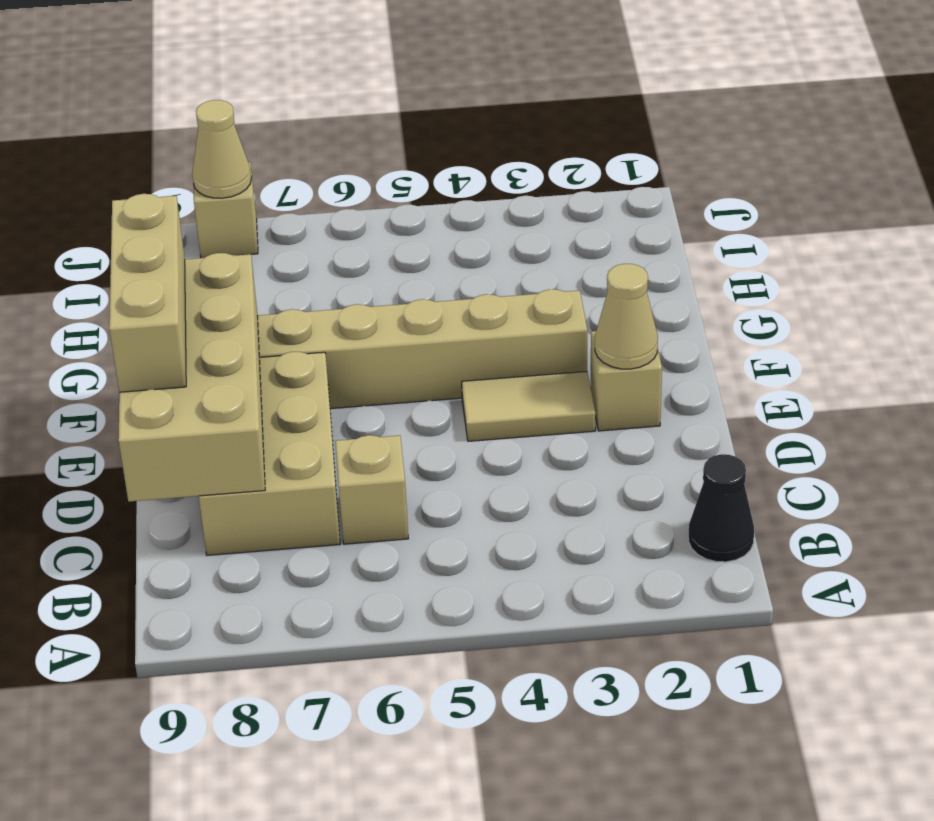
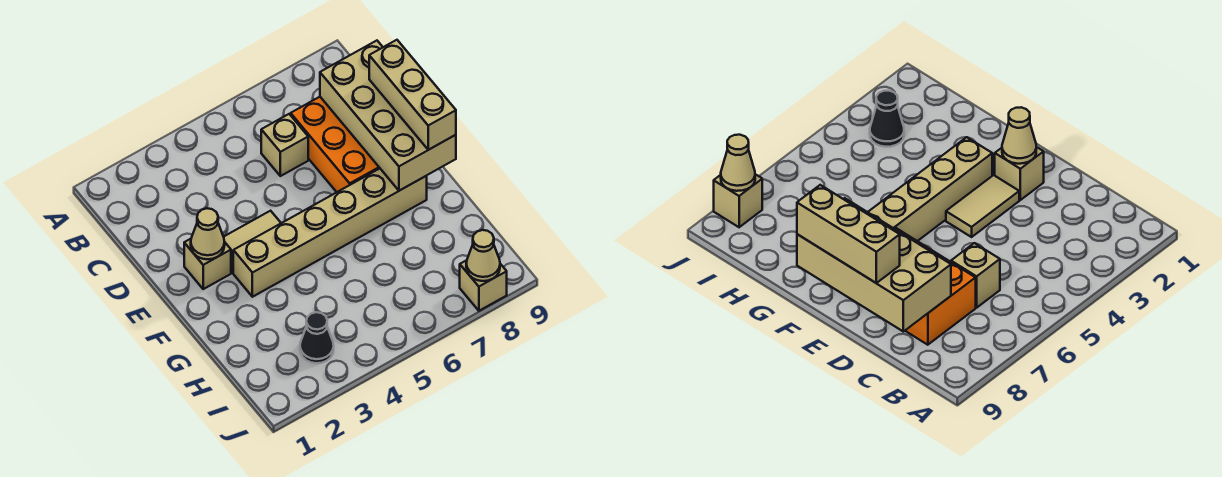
black cone B1 level 1 -> black cone I3 level 1
tan brick C7:E8 level 1 -> orange brick C7:E8 level 1

